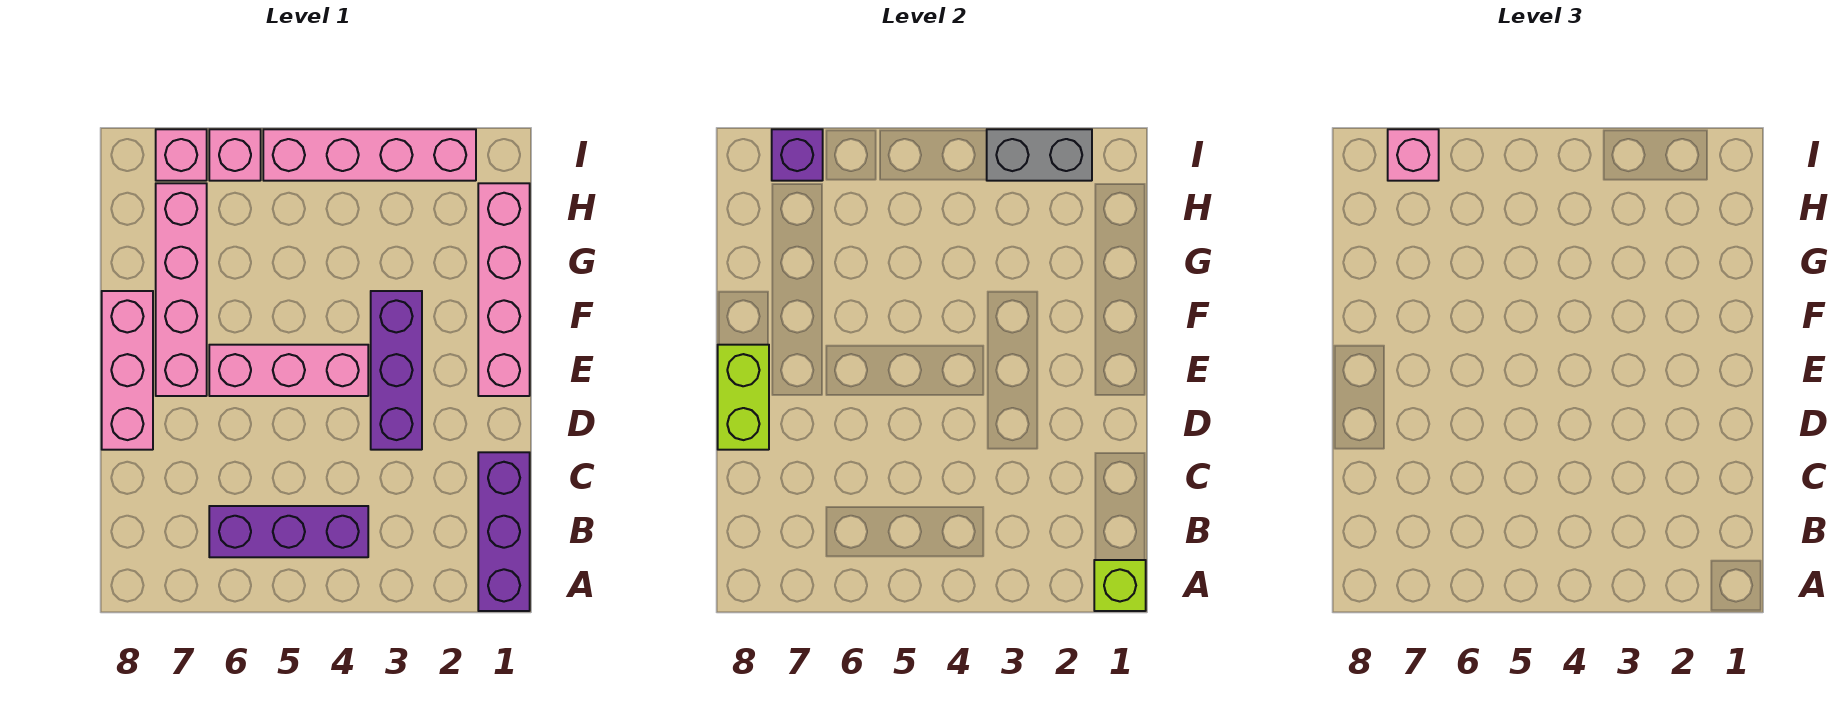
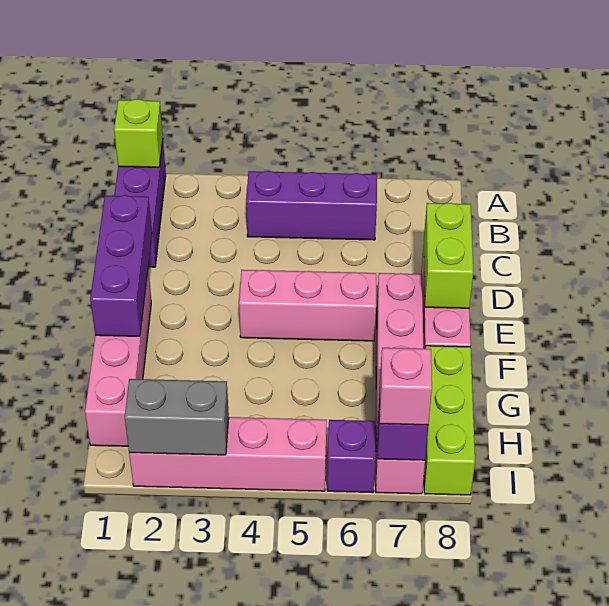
purple brick D3:F3 level 1 -> purple brick D1:F1 level 2
none -> lime brick G8:I8 level 1
pink brick I6 level 1 -> purple brick I6 level 1

